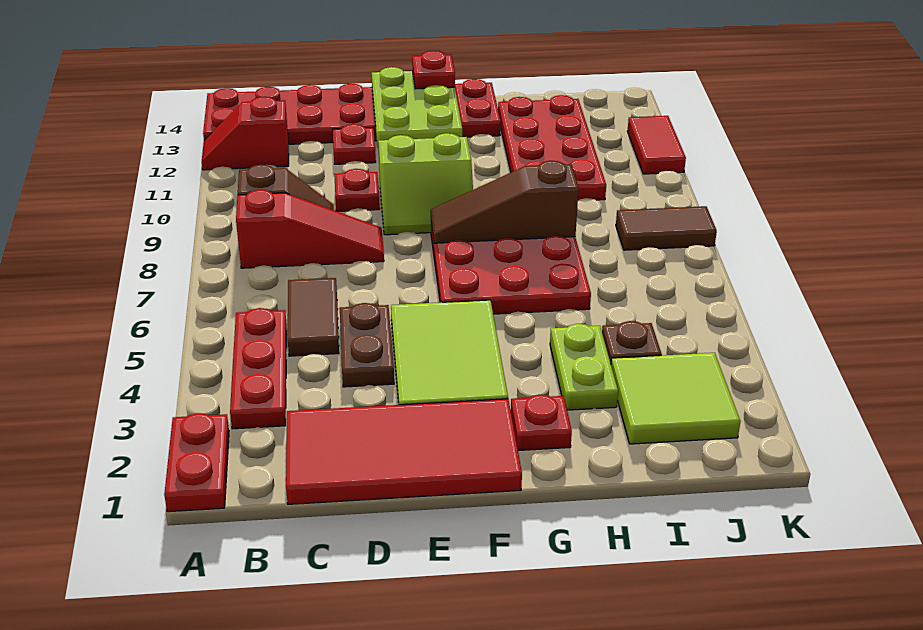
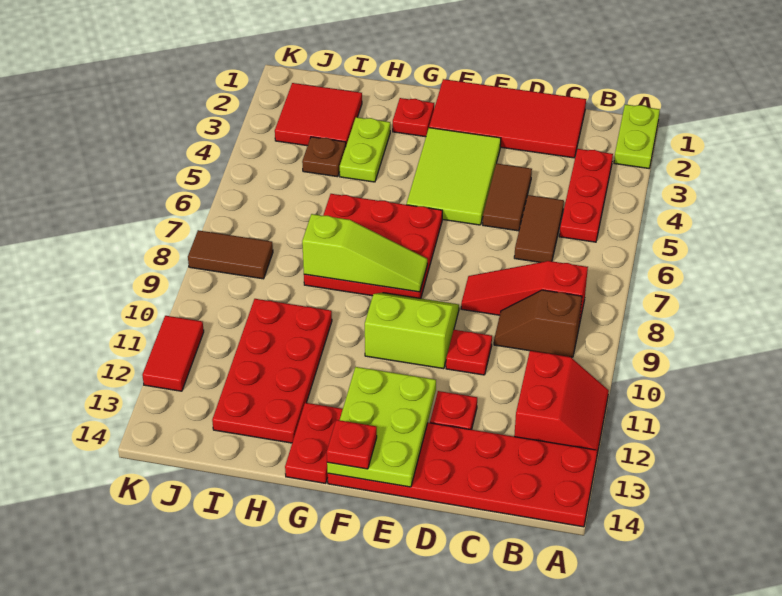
red plate A1:A2 level 1 -> lime plate A1:A2 level 1
red slope A12:B12 level 1 top B -> red slope A11:B12 level 1 top B
brown plate D4:D5 level 1 -> brown tile D4:D5 level 1
brown slope F8:H8 level 2 top H -> lime slope F8:H8 level 2 top H
lime tile I2:J3 level 1 -> red tile I2:J3 level 1

